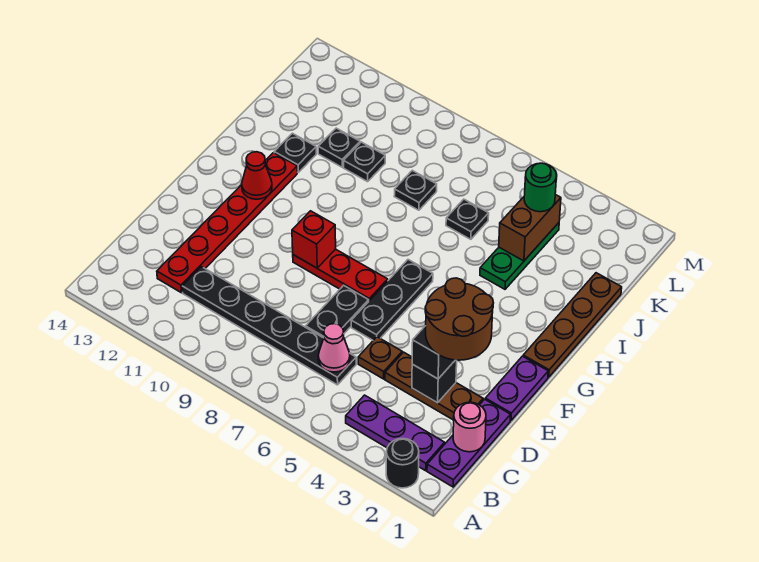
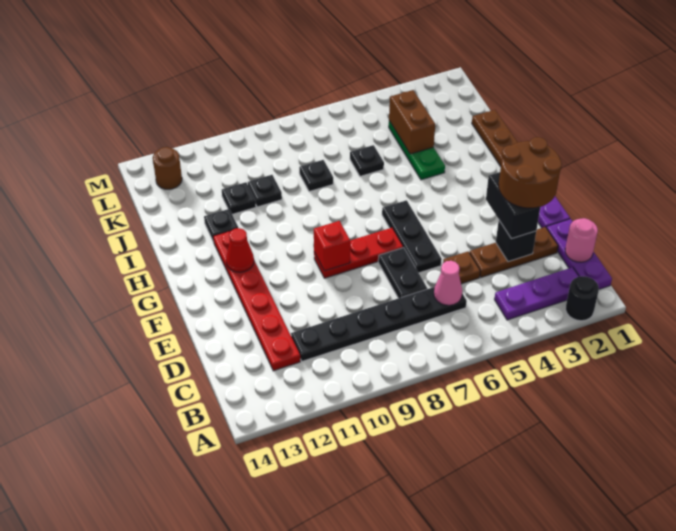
green round brick K4 level 3 -> none
none -> brown round brick L13 level 1

